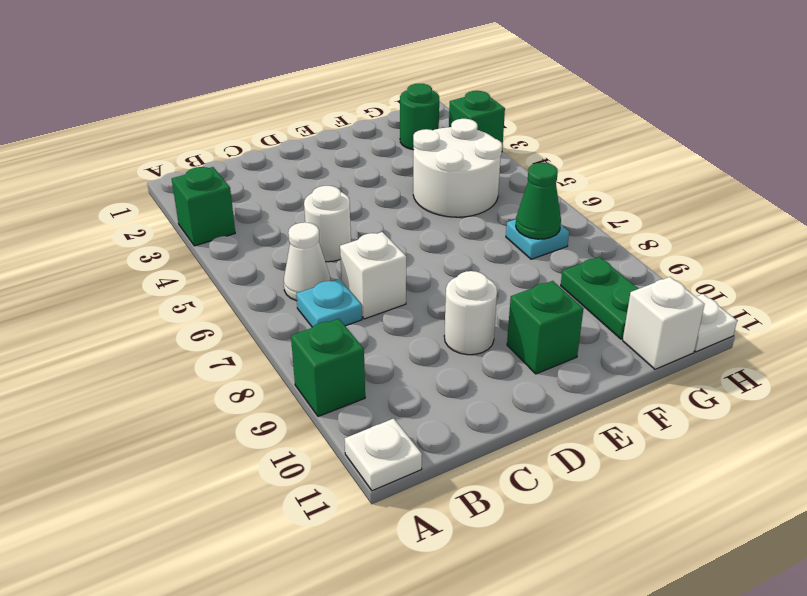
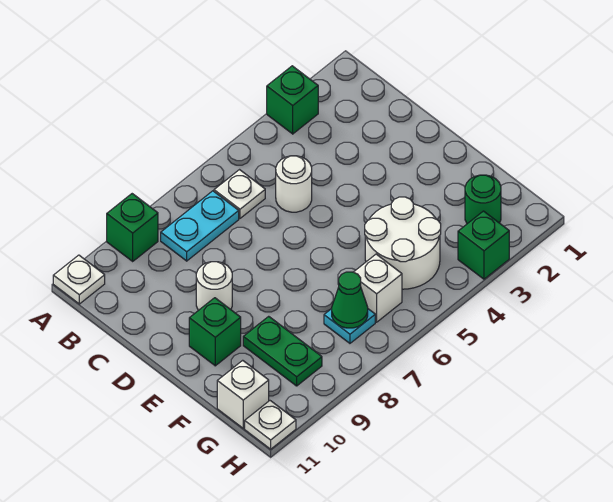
white cone B6 level 1 -> white plate B6 level 1
cyan plate B7 level 1 -> cyan plate B7:B8 level 1
white brick C7 level 1 -> white brick G6 level 1
green plate G9:G10 level 1 -> green plate F9:G9 level 1

